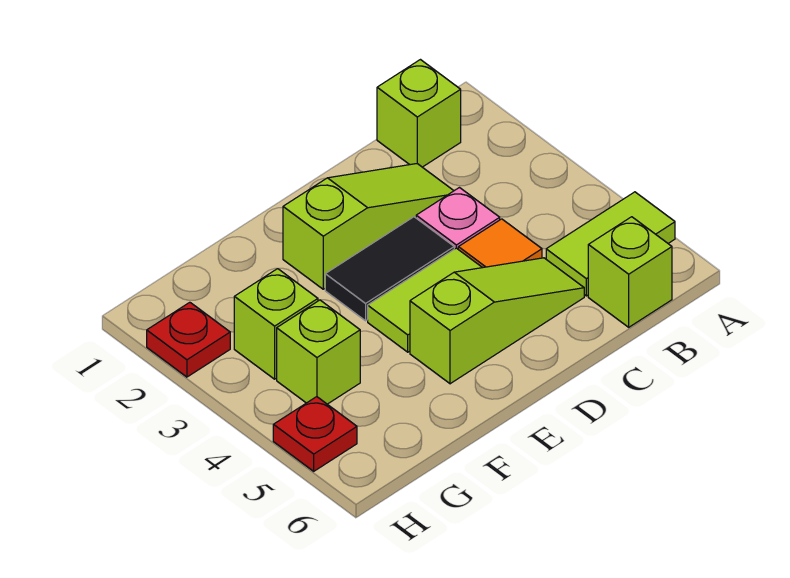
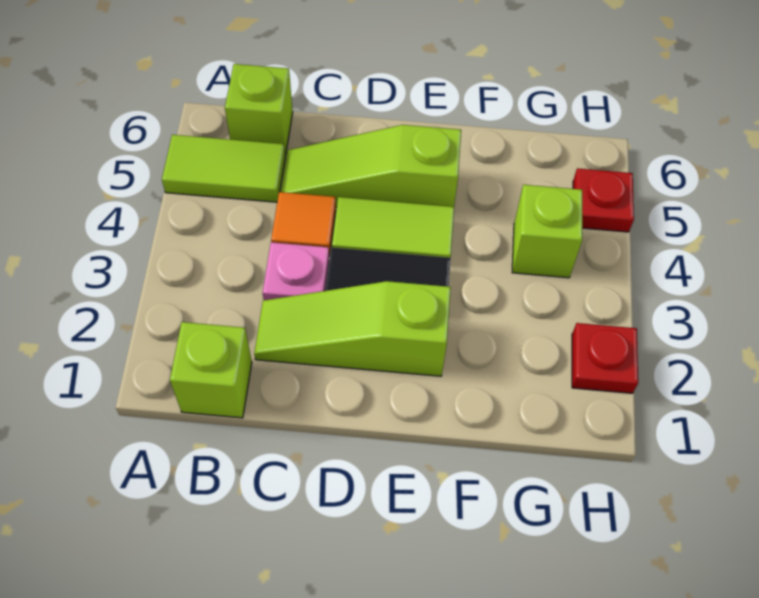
lime brick G3 level 1 -> none

